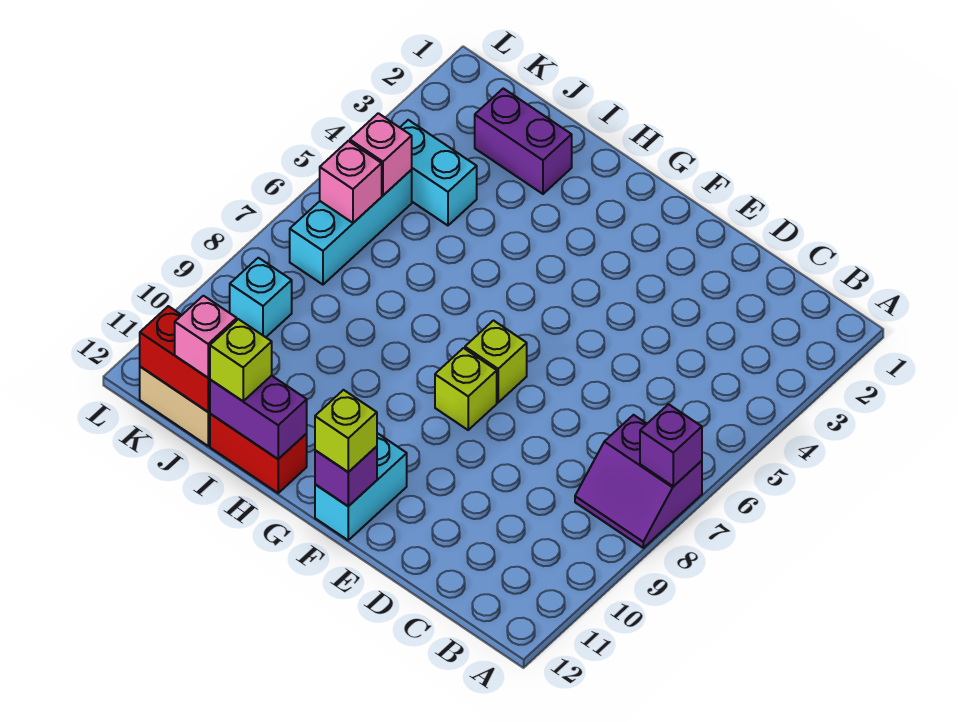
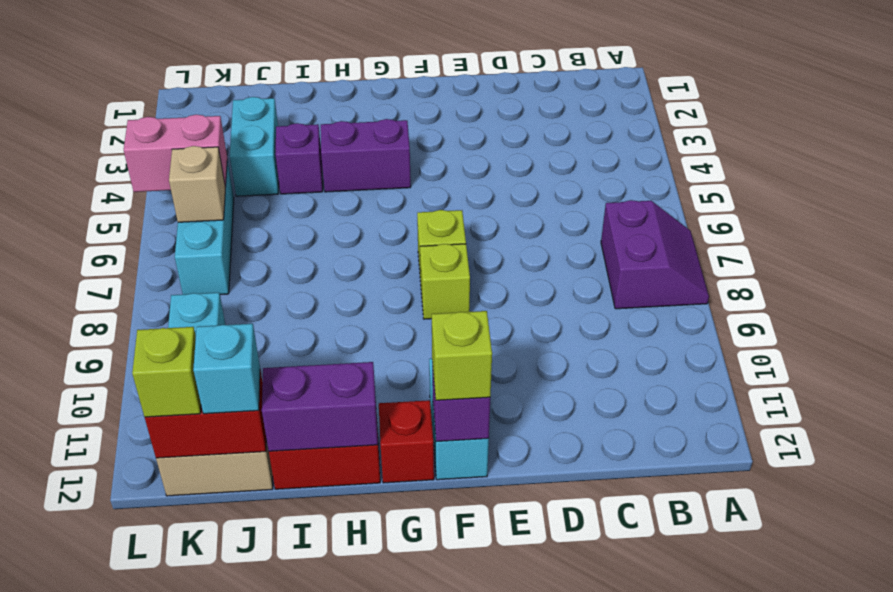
purple slope A7:B8 level 1 top 7 -> purple slope A7:B8 level 1 top B
purple brick A7 level 2 -> purple brick I4 level 1
none -> red brick G12 level 1
purple brick I2:J2 level 1 -> purple brick G4:H4 level 1
lime brick I12 level 3 -> lime brick K12 level 3
cyan brick J4:K4 level 1 -> cyan brick J3:J4 level 1
pink brick J12 level 3 -> cyan brick J12 level 3
pink brick K5 level 2 -> pink brick K5:L5 level 2
pink brick K6 level 2 -> tan brick K6 level 2

